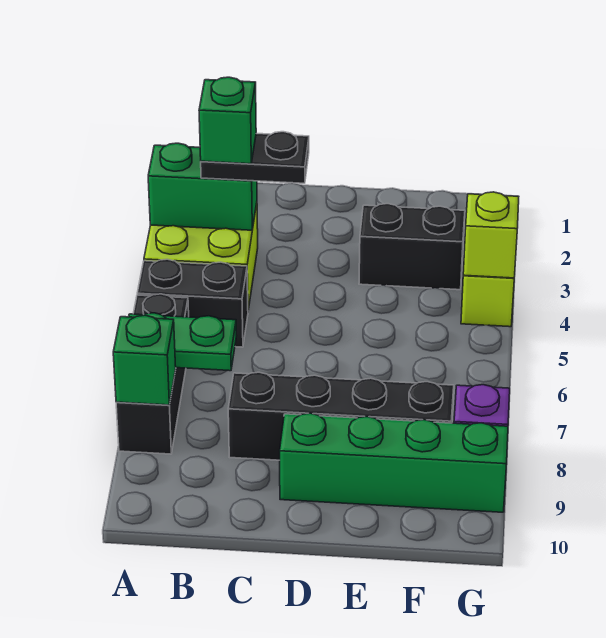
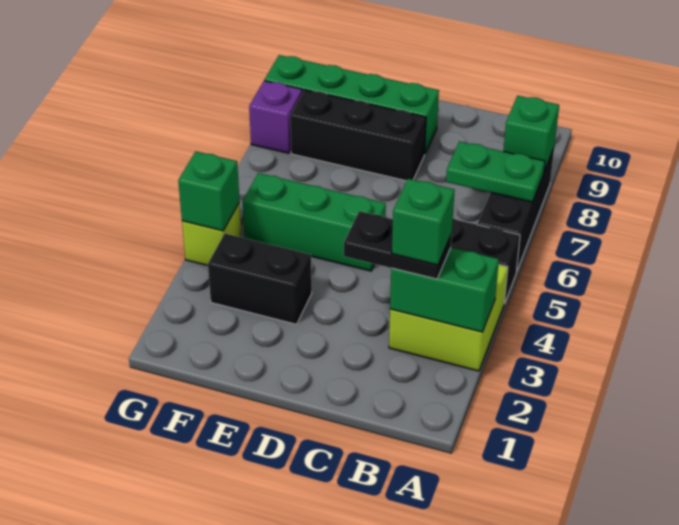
black brick C8:F8 level 1 -> black brick D8:F8 level 1
none -> green brick D5:F5 level 1
lime brick G4 level 2 -> green brick G4 level 2

